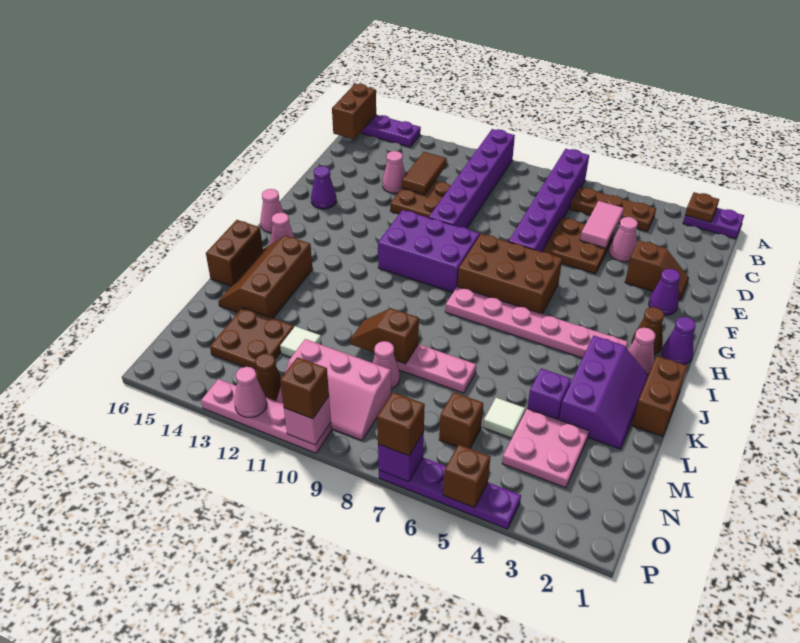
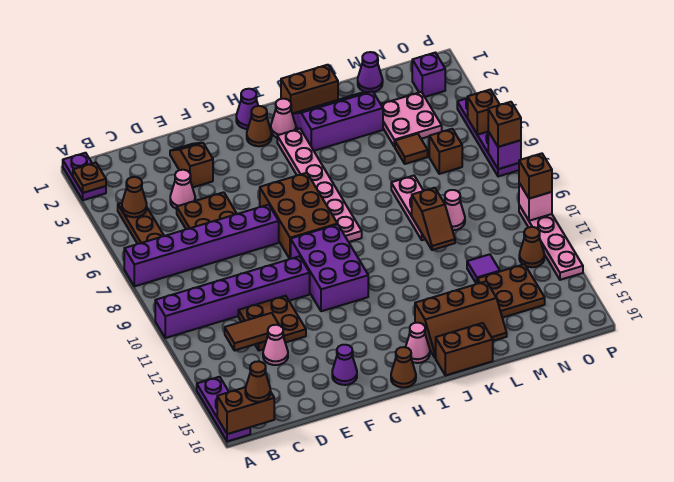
none -> brown cone B4 level 2
none -> brown cone B16 level 3
pink tile C5:D5 level 2 -> none
purple cone F2 level 1 -> purple cone M1 level 1
pink cone H16 level 1 -> brown cone H16 level 1
purple brick L4 level 1 -> purple brick O2 level 1
white tile M5 level 1 -> brown tile M5 level 1
white tile M12 level 1 -> purple tile M12 level 1
pink slope N9:O11 level 1 top N -> none
pink cone P12 level 2 -> none

